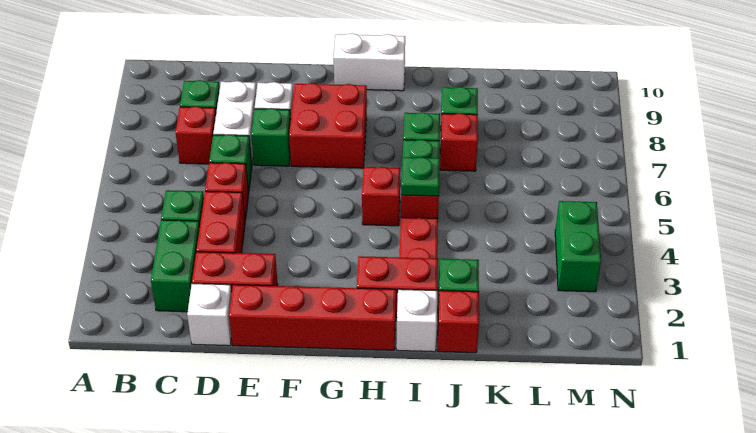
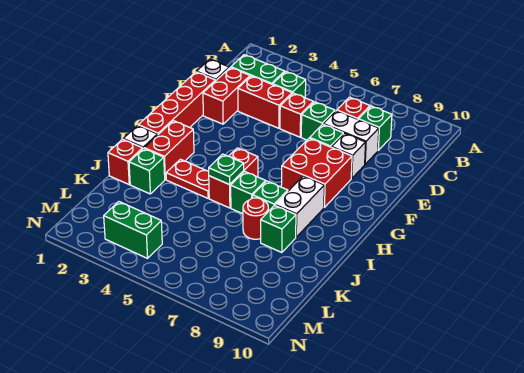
white brick G10:H10 level 1 -> white brick H8:I8 level 1
red brick J7 level 1 -> red round brick J7 level 1

